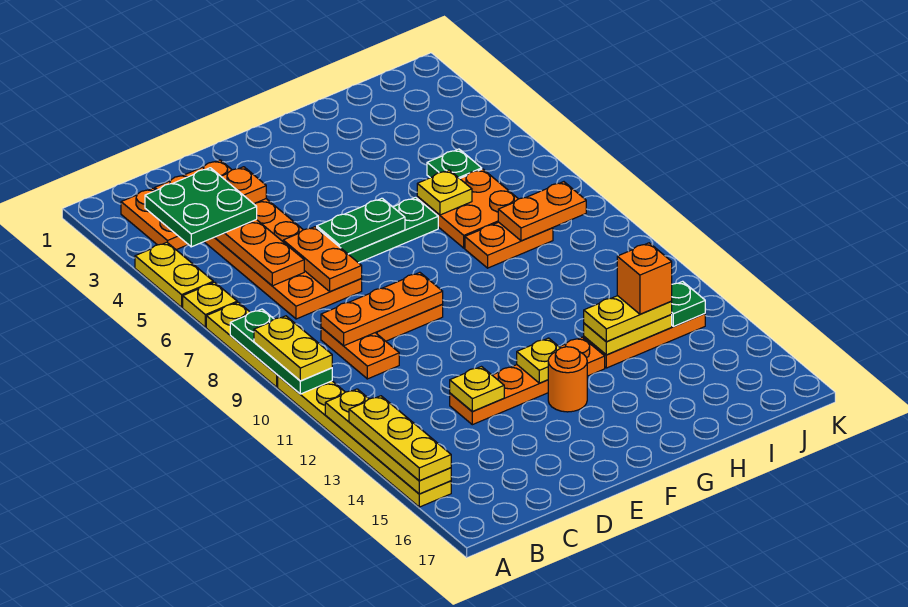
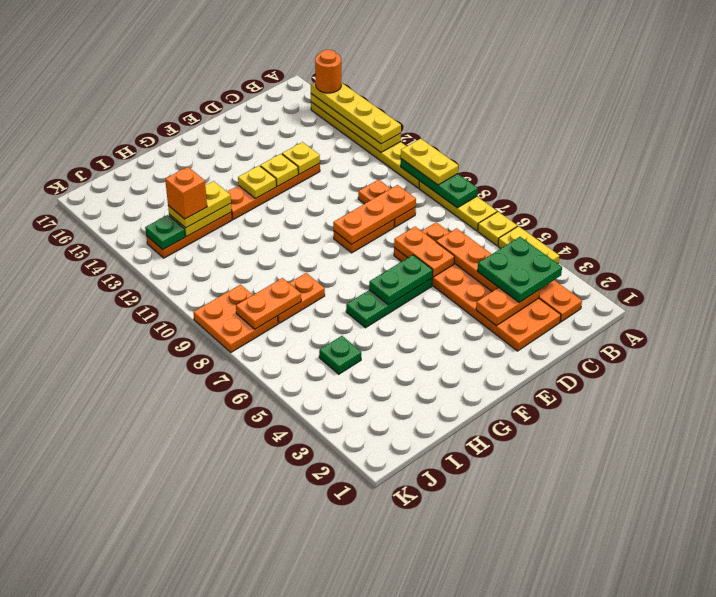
yellow plate A13:A15 level 3 -> yellow plate A12:A15 level 3
orange round brick F14 level 1 -> orange round brick A15 level 4
orange plate H6:I7 level 1 -> orange plate J8:K9 level 1
yellow plate H6 level 2 -> yellow plate E13 level 2

